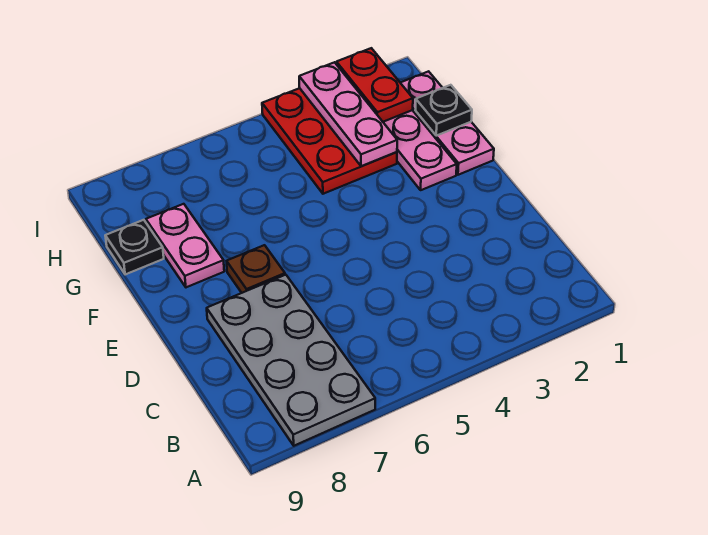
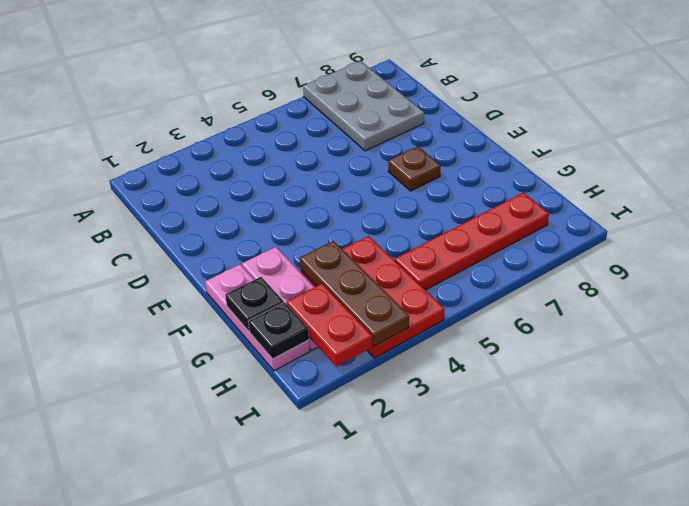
grey plate A7:D8 level 1 -> grey plate A7:C8 level 1
pink plate F8:G8 level 1 -> none
pink plate G3:I3 level 2 -> brown plate G3:I3 level 2
black plate G9 level 1 -> black plate H1 level 2
none -> red plate H5:H8 level 1

